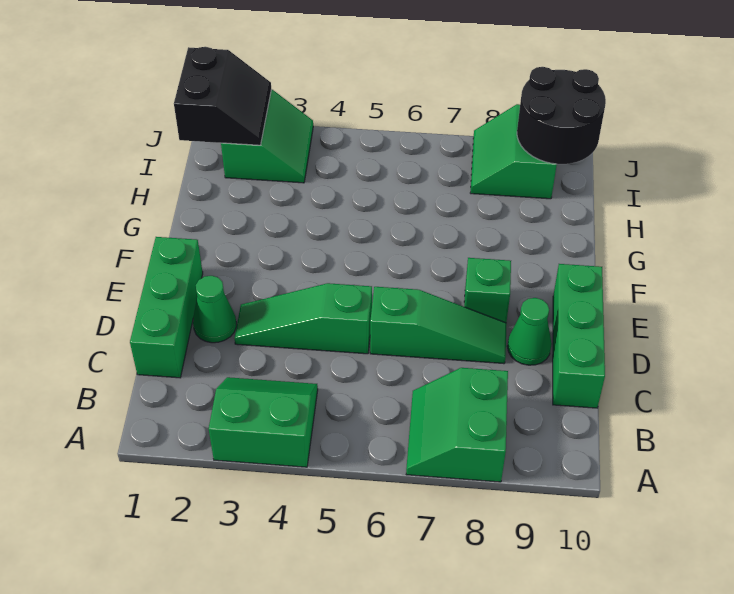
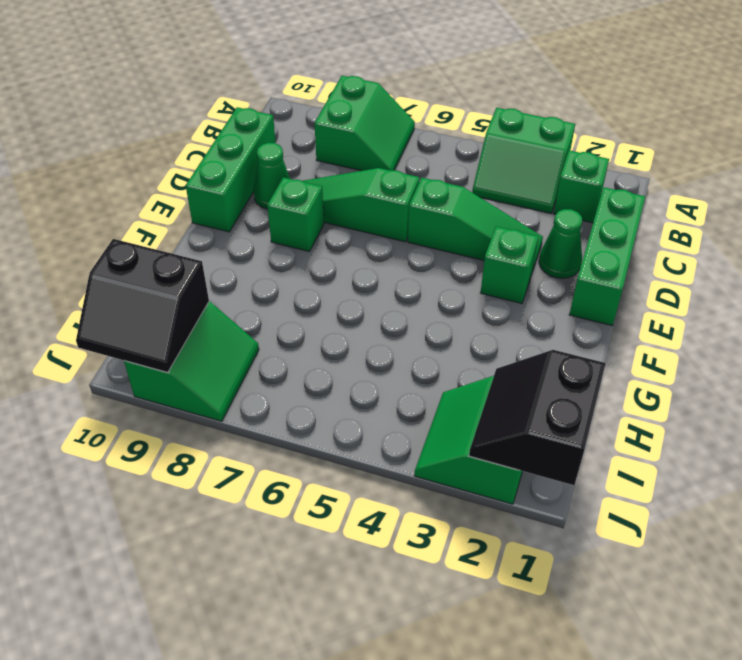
none -> green brick B2 level 1
none -> green brick E3 level 1
black round brick I9:J10 level 2 -> black slope I9:J10 level 2 top I

